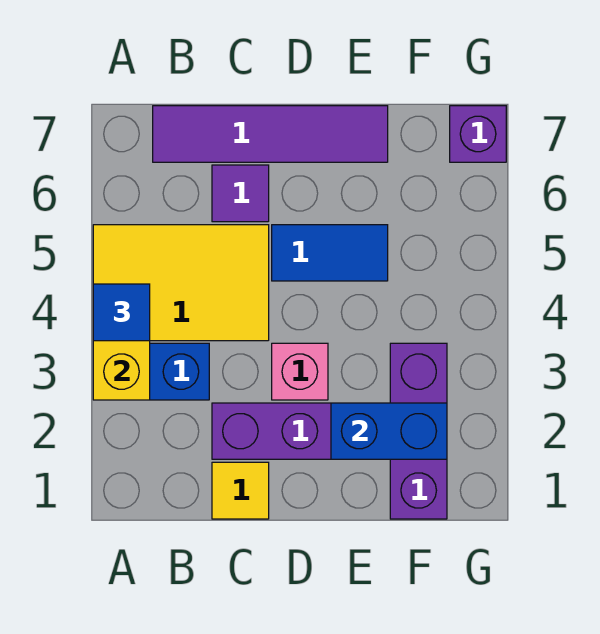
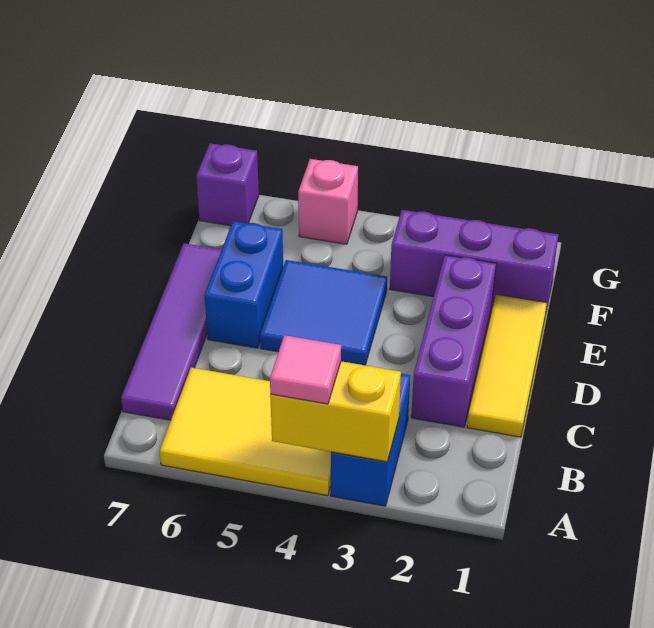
yellow tile A4:C5 level 1 -> yellow tile A4:B6 level 1
blue tile A4 level 3 -> pink tile A4 level 3
yellow tile C1 level 1 -> yellow tile C1:E1 level 1
purple tile C6 level 1 -> none
pink brick D3 level 1 -> pink brick G5 level 1
blue tile D5:E5 level 1 -> blue tile D4:E5 level 1
blue brick E2:F2 level 2 -> blue brick D6:E6 level 1

